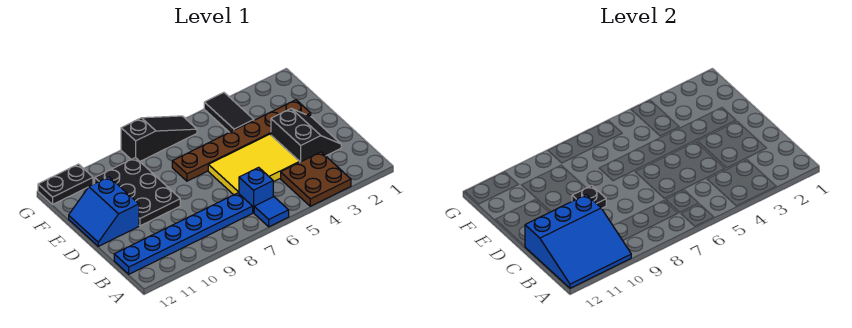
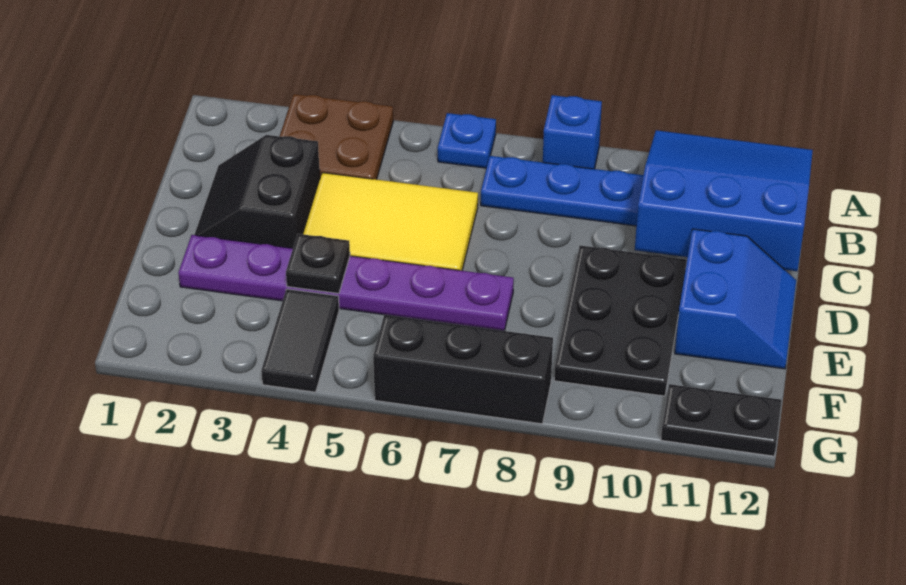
blue tile A6 level 1 -> blue plate A6 level 1
blue brick B6 level 1 -> blue brick A8 level 1
black plate D9 level 2 -> black plate E4 level 2
brown plate E2:E7 level 1 -> purple plate E2:E7 level 1
black slope G6:G8 level 1 top 8 -> black brick G6:G8 level 1

